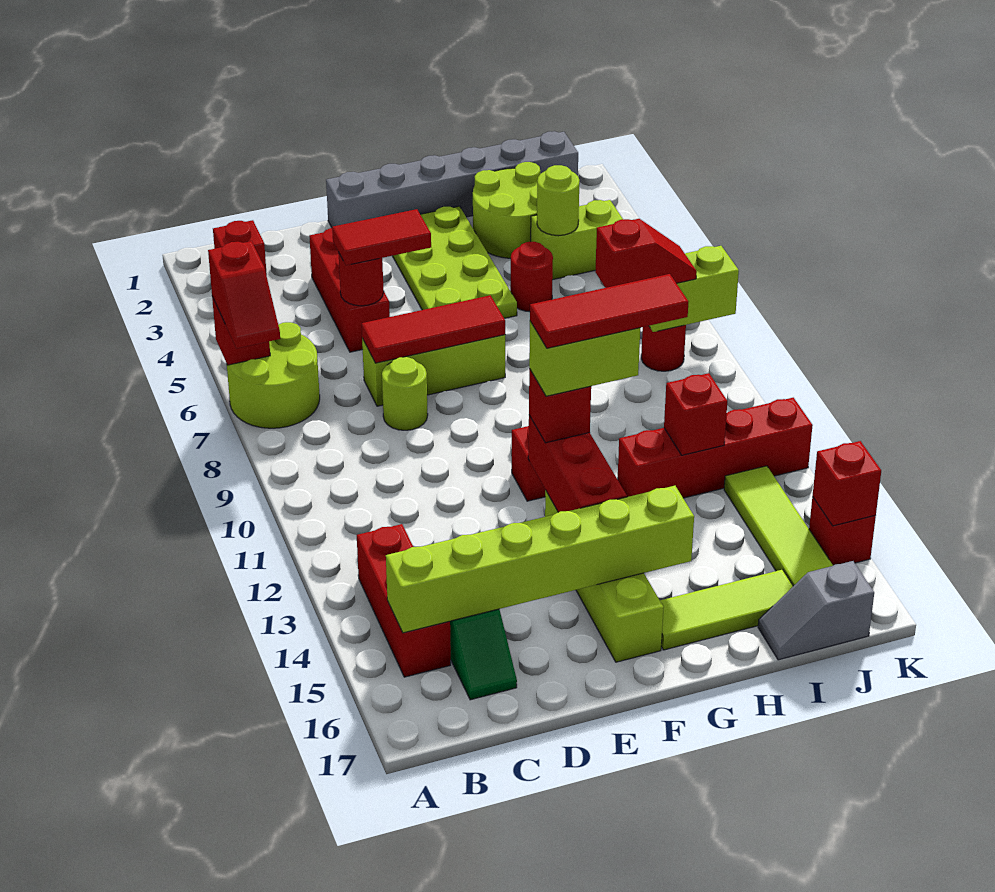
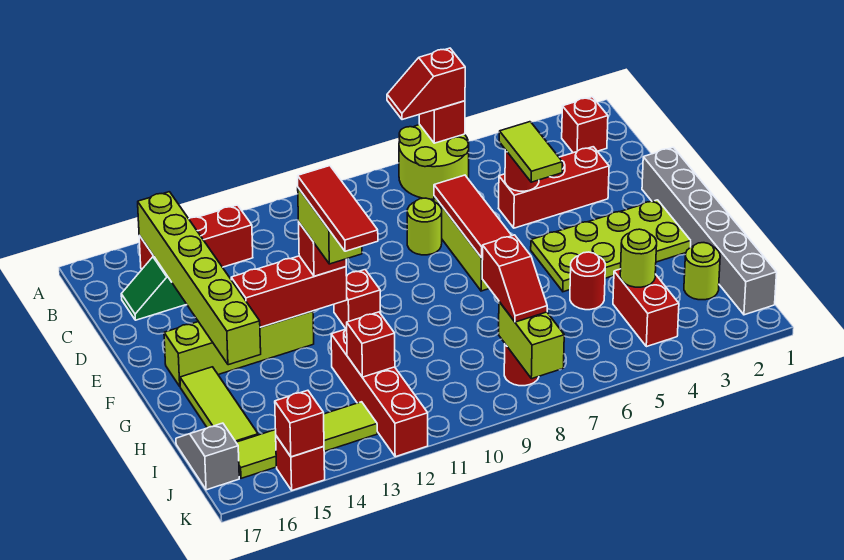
red tile D5:E5 level 3 -> lime tile D5:E5 level 3
lime round brick H2:I3 level 1 -> lime round brick I2 level 1
lime brick I4:J4 level 1 -> red brick I4:J4 level 1

